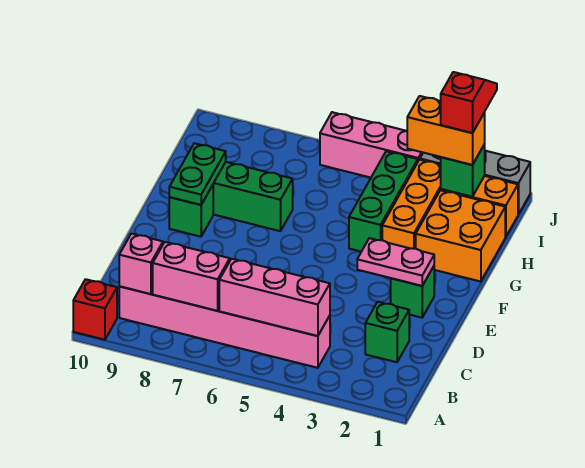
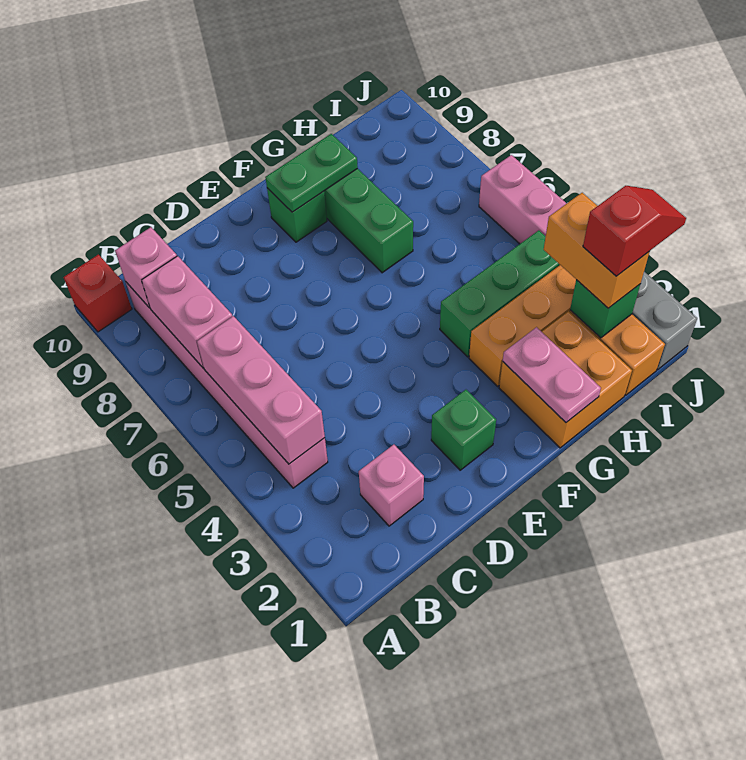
green brick C2 level 1 -> pink brick C2 level 1
pink plate E2:E3 level 2 -> pink plate G1:G2 level 2

